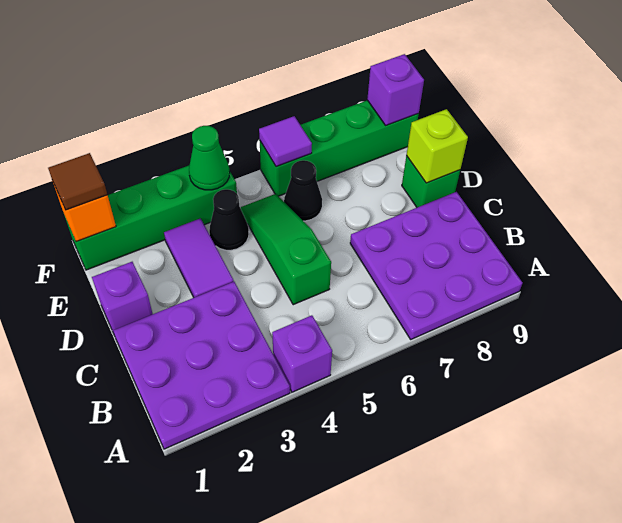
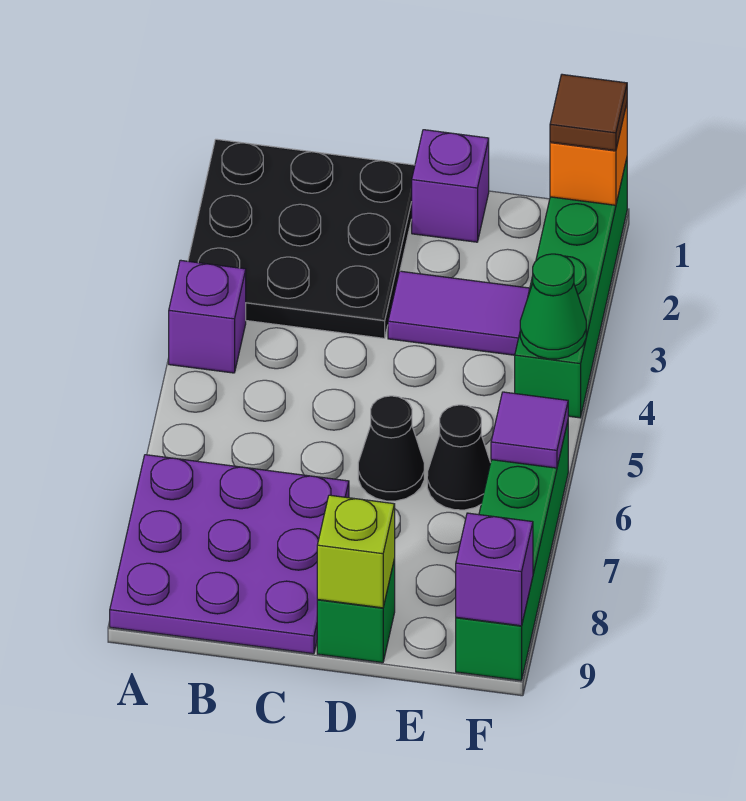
purple plate A1:C3 level 1 -> black plate A1:C3 level 1
green slope C5:E5 level 1 top C -> none
black cone E4 level 1 -> black cone D6 level 1

